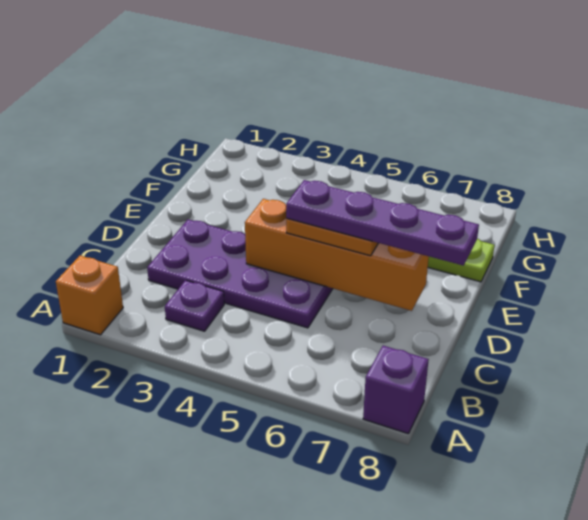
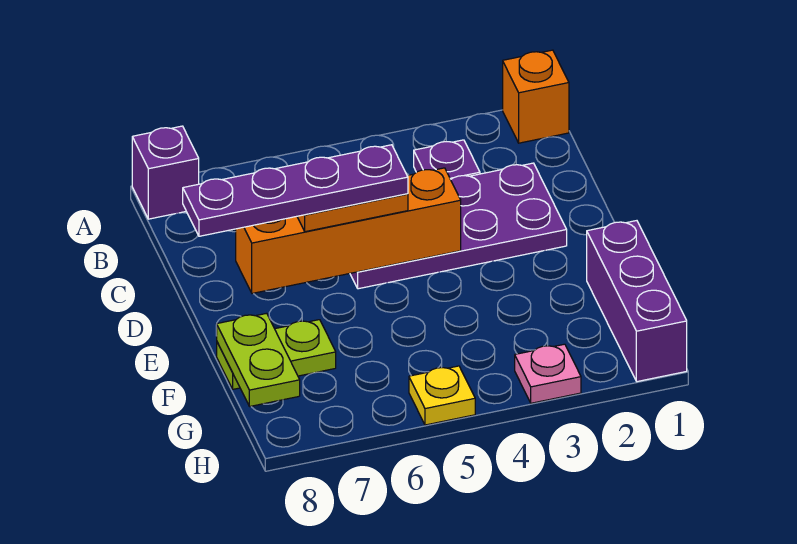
none -> purple brick F1:H1 level 1
none -> lime plate F8:G8 level 2
none -> pink plate H3 level 1
none -> yellow plate H5 level 1

